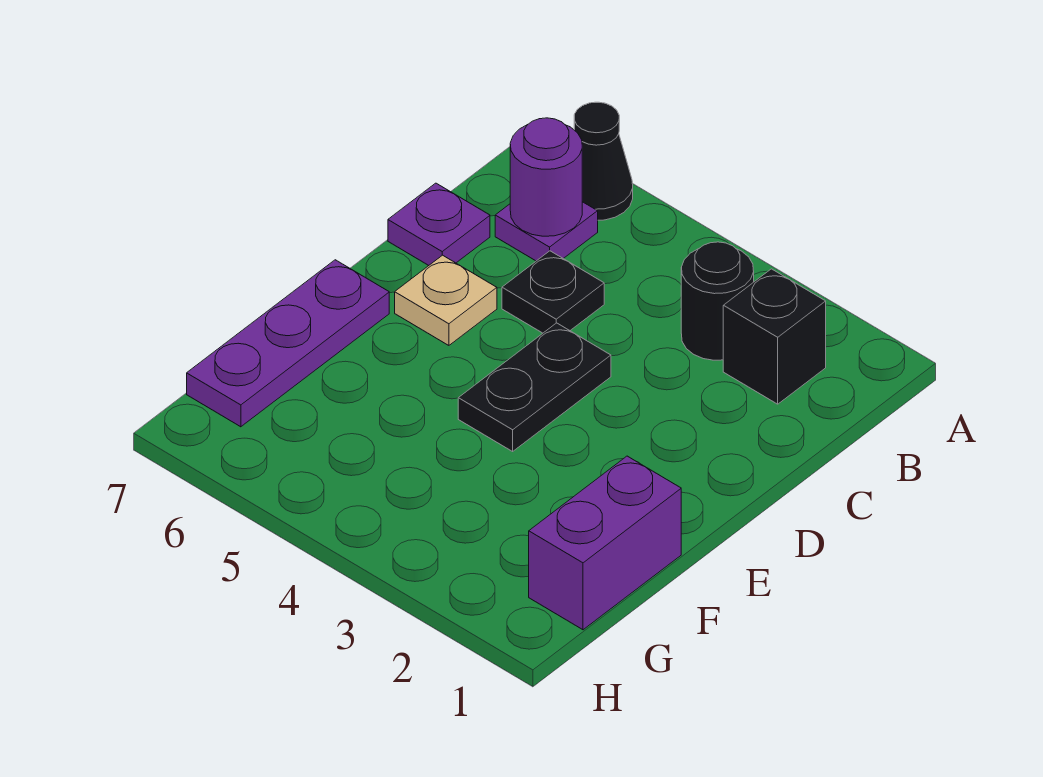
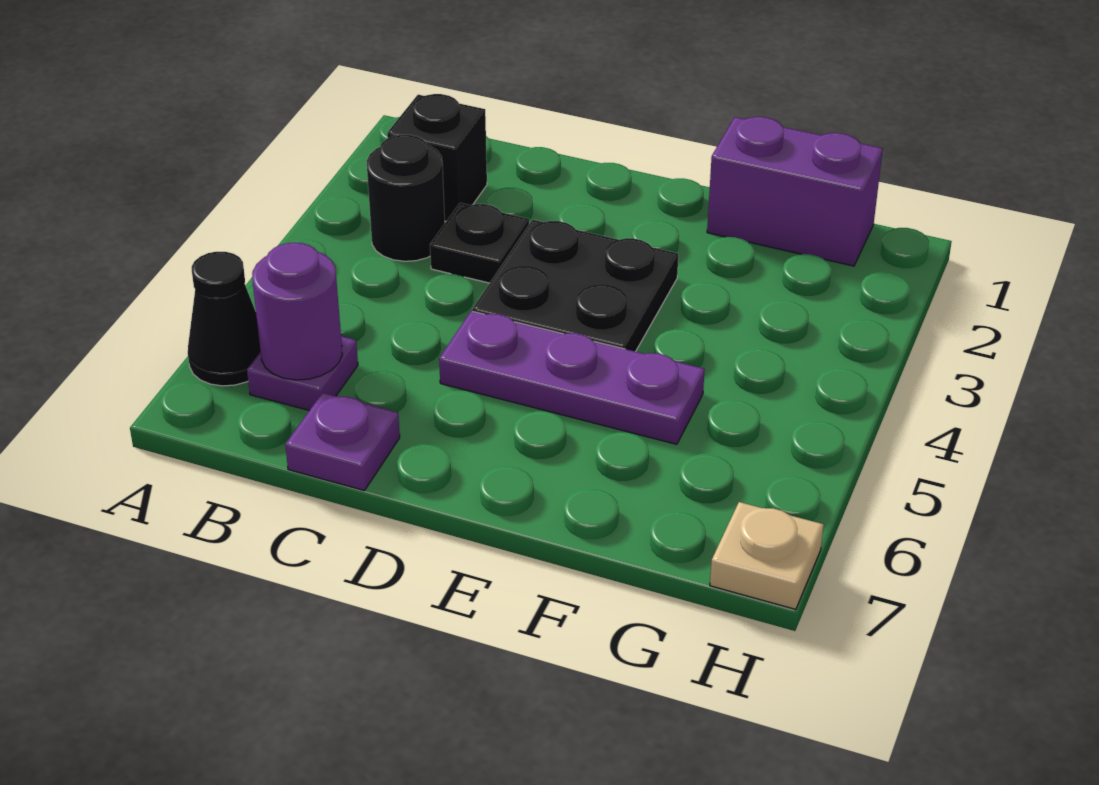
black plate C5 level 1 -> black plate C3 level 1
black plate D4:E4 level 1 -> black plate D3:E4 level 1
tan plate D6 level 1 -> tan plate H7 level 1
purple plate E7:G7 level 1 -> purple plate D5:F5 level 1

